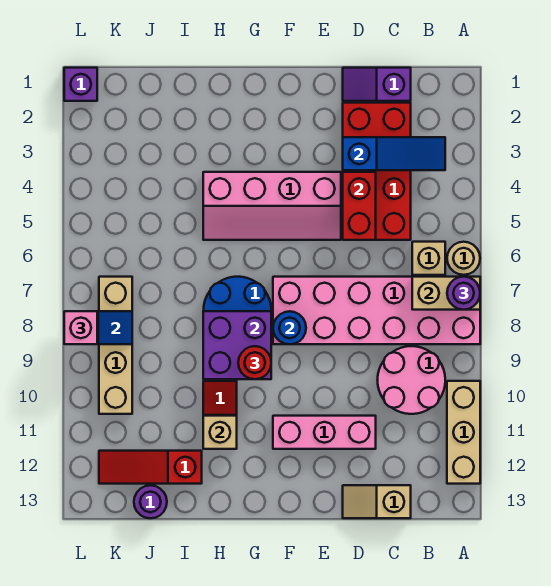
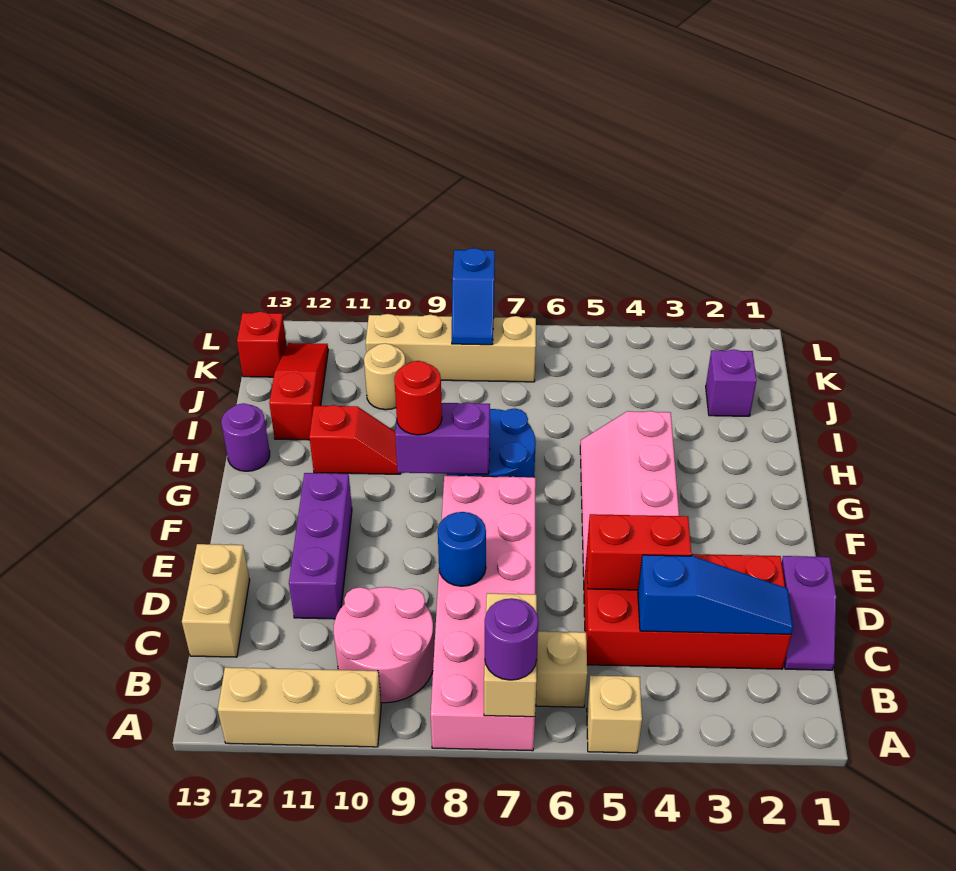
tan round brick A6 level 1 -> tan round brick J10 level 1
blue slope B3:D3 level 2 top D -> blue slope C2:C4 level 2 top 4
purple slope C1:D1 level 1 top C -> purple slope C1:D1 level 1 top D
tan slope C13:D13 level 1 top C -> tan brick C13:D13 level 1
pink brick D11:F11 level 1 -> purple brick D11:F11 level 1
blue round brick F8 level 2 -> blue round brick D8 level 2
purple brick G8:H9 level 2 -> purple brick G8:G9 level 2
tan brick H11 level 2 -> tan brick A5 level 1
purple round brick J13 level 1 -> purple round brick H13 level 1
none -> red brick K13 level 1
purple brick L1 level 1 -> purple brick J2 level 1
pink brick L8 level 3 -> none

